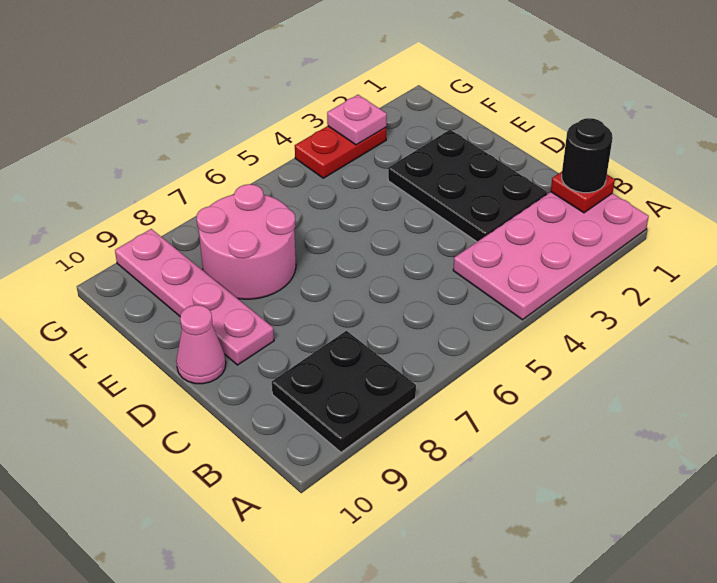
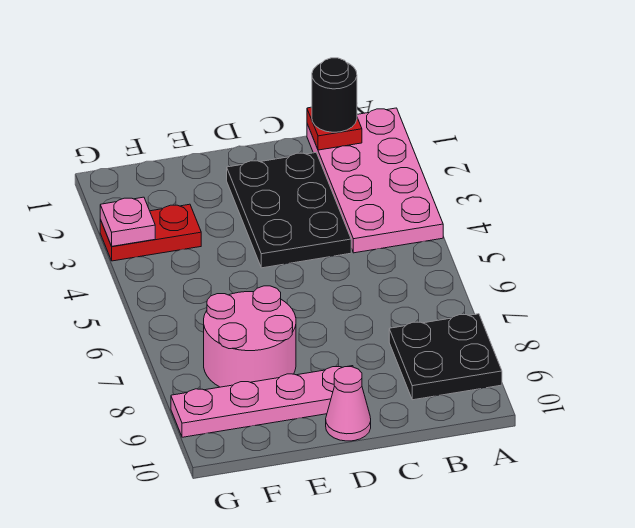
black plate C2:E3 level 1 -> black plate C2:D4 level 1
red plate G3:G4 level 1 -> red plate F3:G3 level 1

